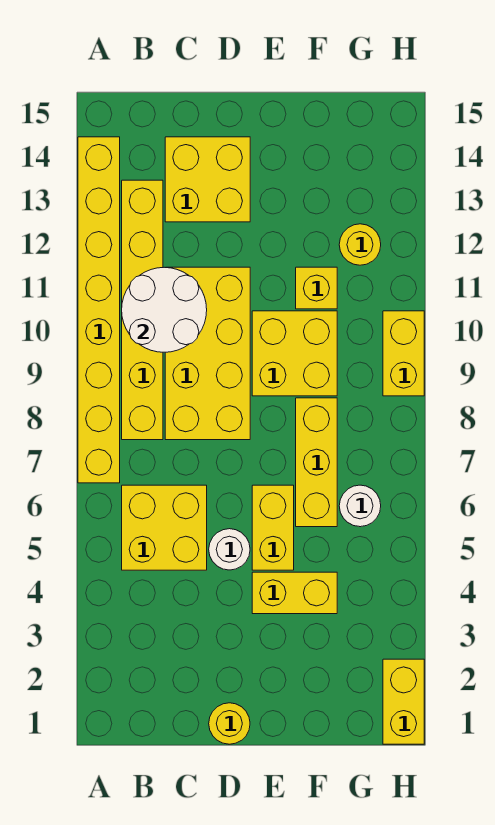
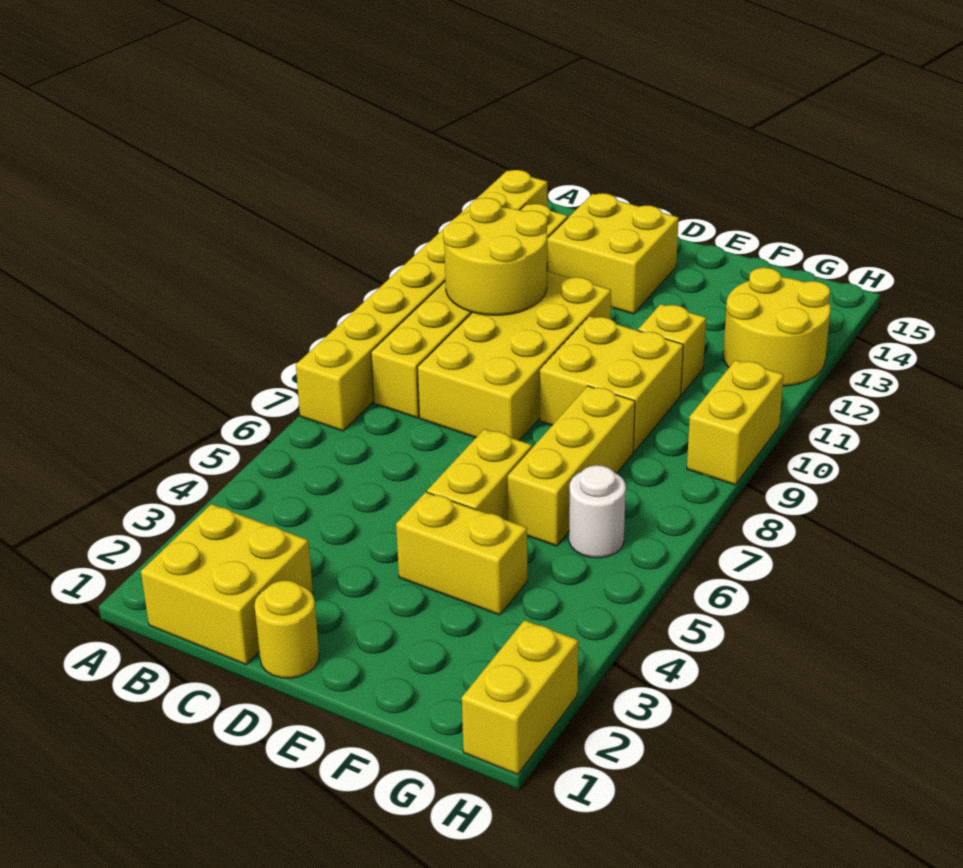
yellow brick B5:C6 level 1 -> yellow brick B1:C2 level 1
white round brick B10:C11 level 2 -> yellow round brick B10:C11 level 2
white round brick D5 level 1 -> none
yellow round brick G12 level 1 -> yellow round brick G12:H13 level 1

